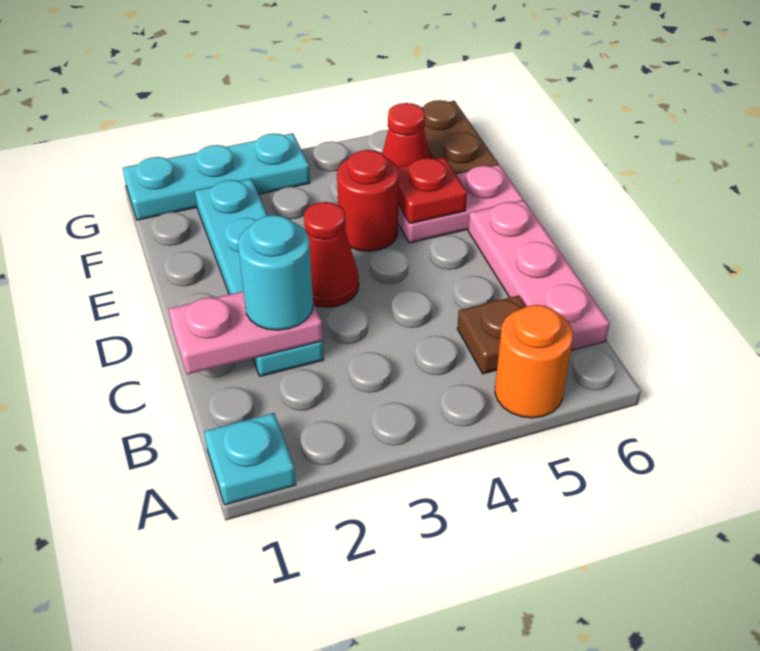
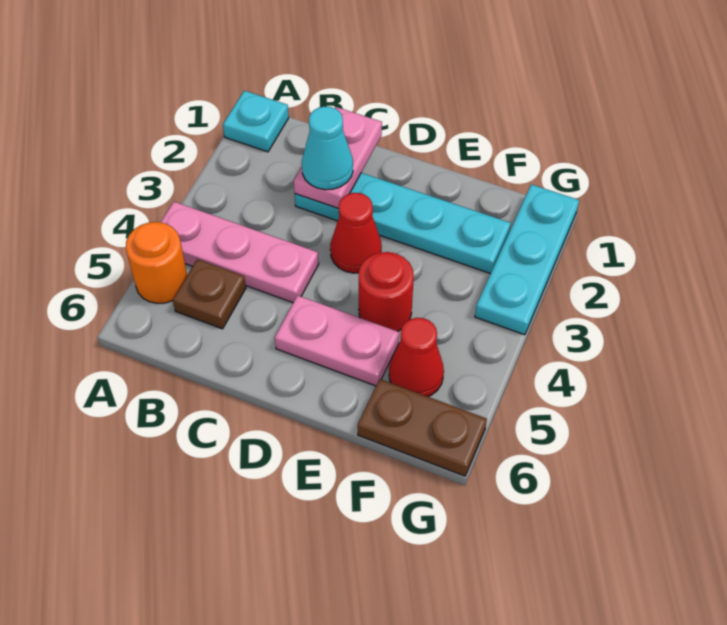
pink plate B6:D6 level 1 -> pink plate A4:C4 level 1
cyan round brick C2 level 3 -> cyan cone C2 level 3
pink plate E5:E6 level 1 -> pink plate D5:E5 level 1
red plate E5 level 2 -> none

